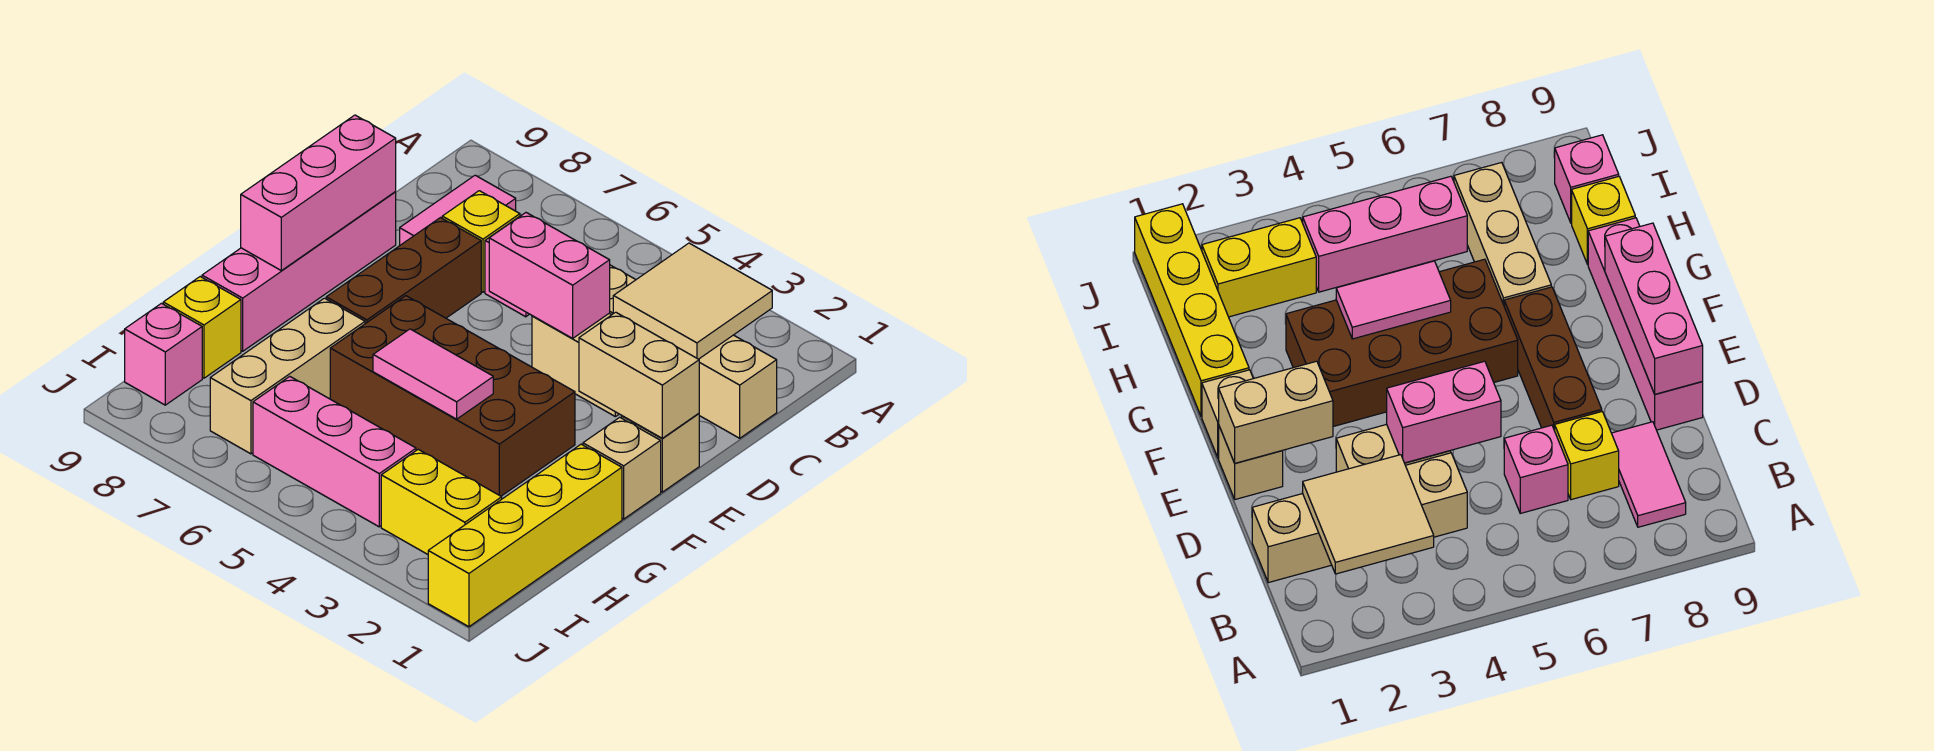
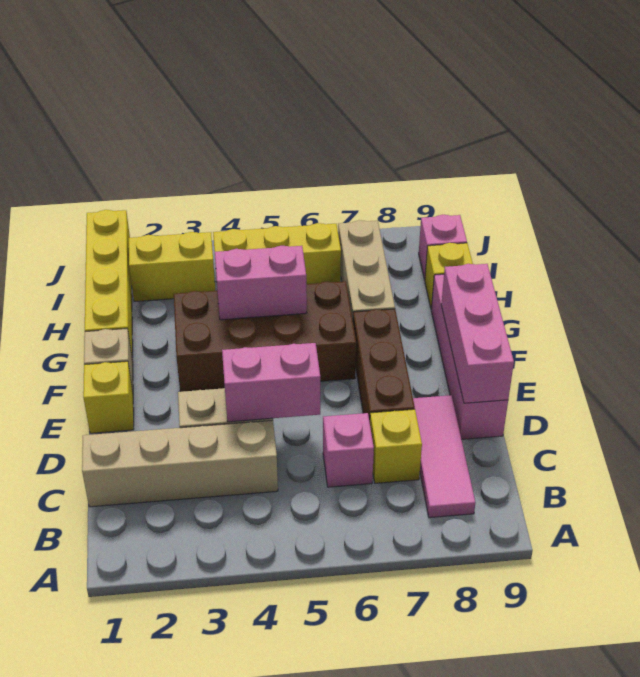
tan tile B2:C3 level 2 -> none
pink tile B8:C8 level 1 -> pink tile B8:D8 level 1
tan brick E1 level 1 -> yellow brick E1 level 1
tan brick E1:E2 level 2 -> none
pink tile G4:G5 level 2 -> pink brick G4:G5 level 2
pink brick I4:I6 level 1 -> yellow brick I4:I6 level 1

